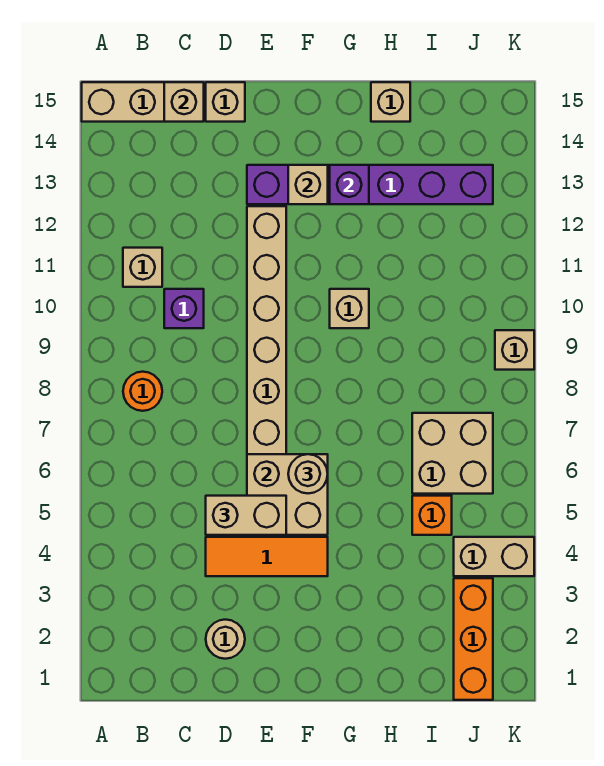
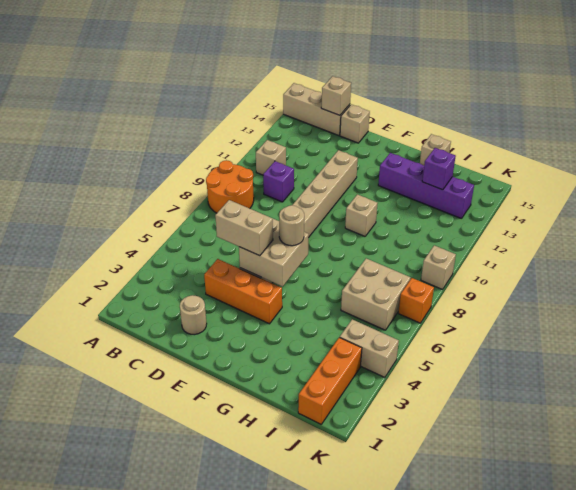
orange round brick B8 level 1 -> orange round brick A8:B9 level 1
orange tile D4:F4 level 1 -> orange brick D4:F4 level 1
purple brick E13:J13 level 1 -> purple brick G13:J13 level 1
tan brick F13 level 2 -> none
purple brick G13 level 2 -> purple brick I13 level 2
orange brick I5 level 1 -> orange brick K7 level 1

